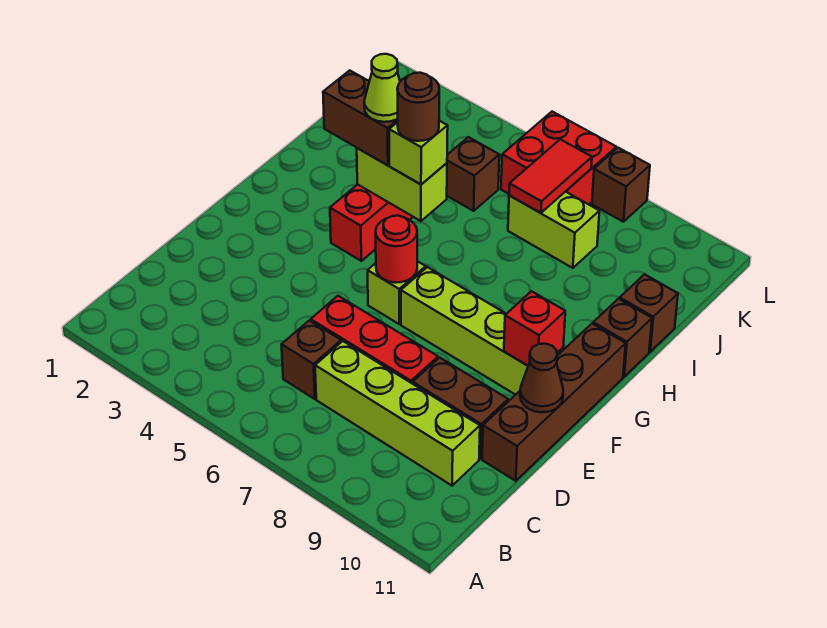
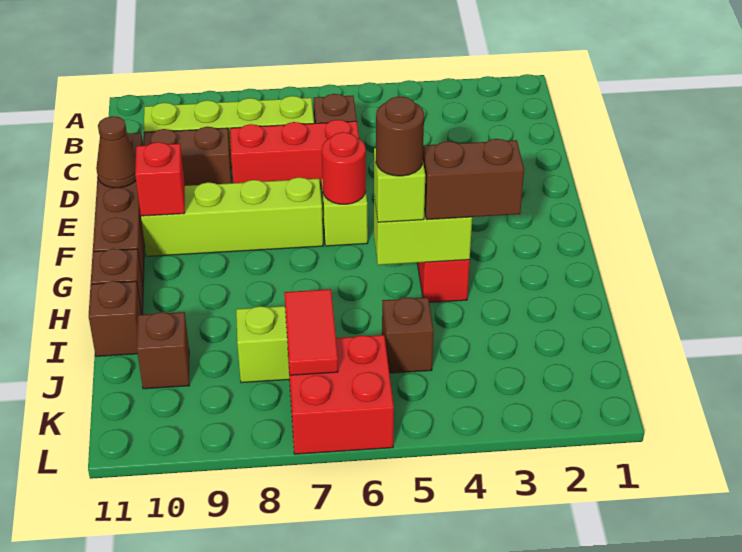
lime cone H4 level 4 -> none
brown brick L8 level 1 -> brown brick J10 level 1

